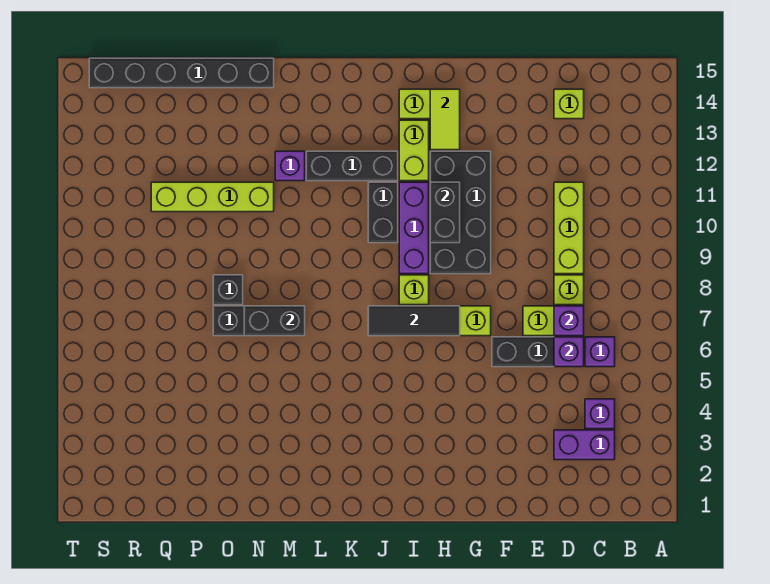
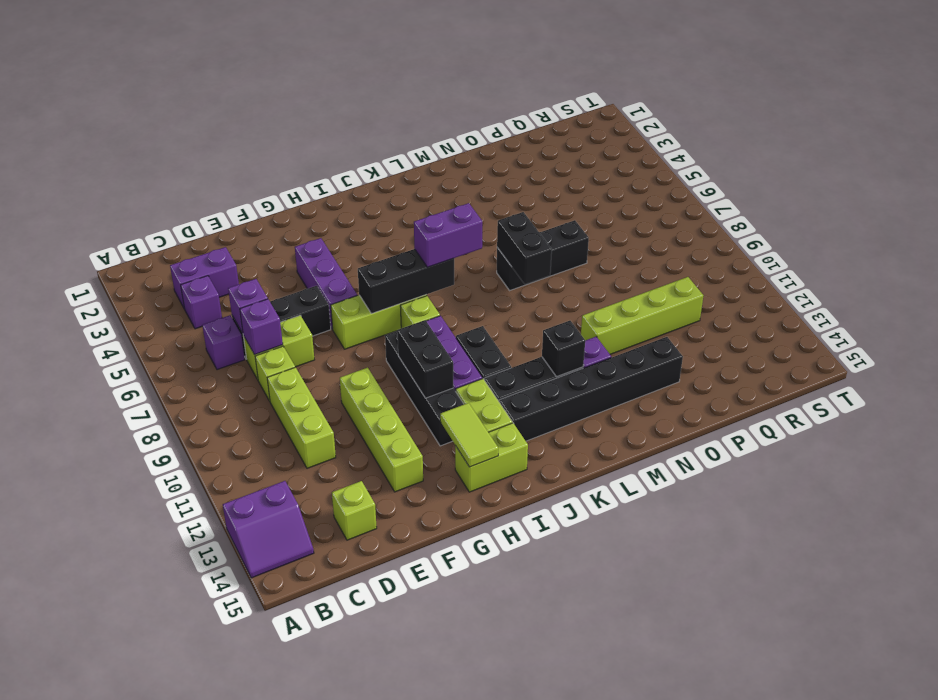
none -> purple slope A13:B14 level 1 top 13
none -> lime brick F10:F13 level 1
none -> purple brick G4:G6 level 1
black brick G9:H12 level 1 -> black brick H9:H12 level 1
black tile H7:J7 level 2 -> black brick H7:J7 level 2
none -> purple brick J7:K7 level 3
black brick M7:N7 level 2 -> black brick M7:M8 level 2
black brick N15:S15 level 1 -> black brick J13:O13 level 1
black brick O8 level 1 -> black brick L12 level 2

